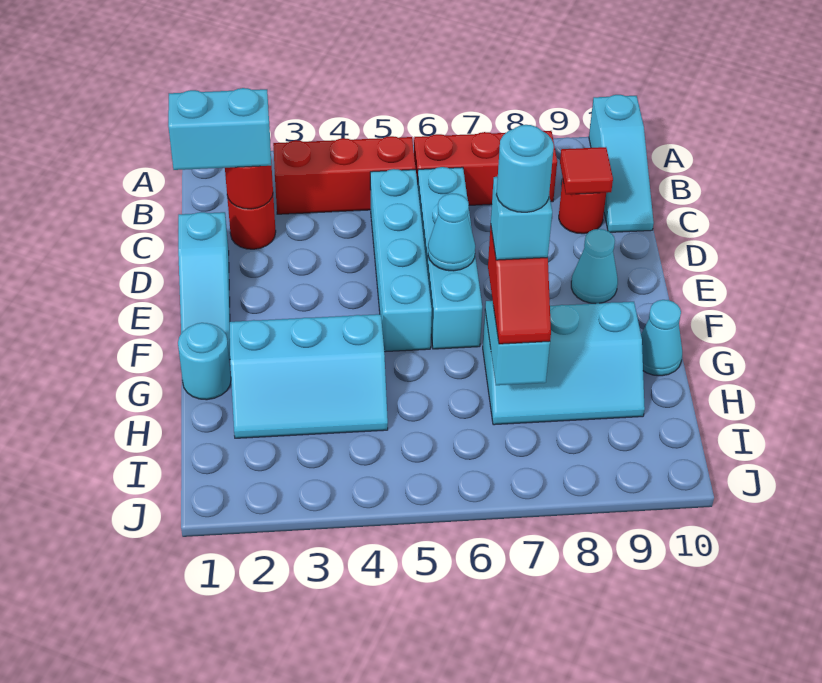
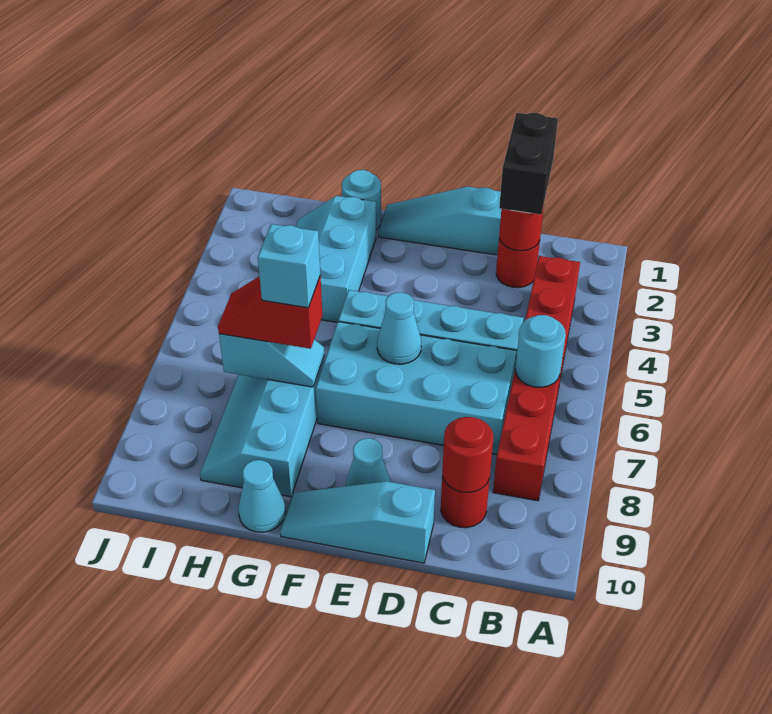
cyan slope A10:C10 level 1 top A -> cyan slope D10:F10 level 1 top D
cyan brick C1:C2 level 3 -> black brick C1:C2 level 3
cyan brick C6:F6 level 1 -> cyan brick C6:F7 level 1
red tile C9 level 2 -> red round brick C9 level 2
cyan round brick G7 level 5 -> cyan round brick B6 level 2

